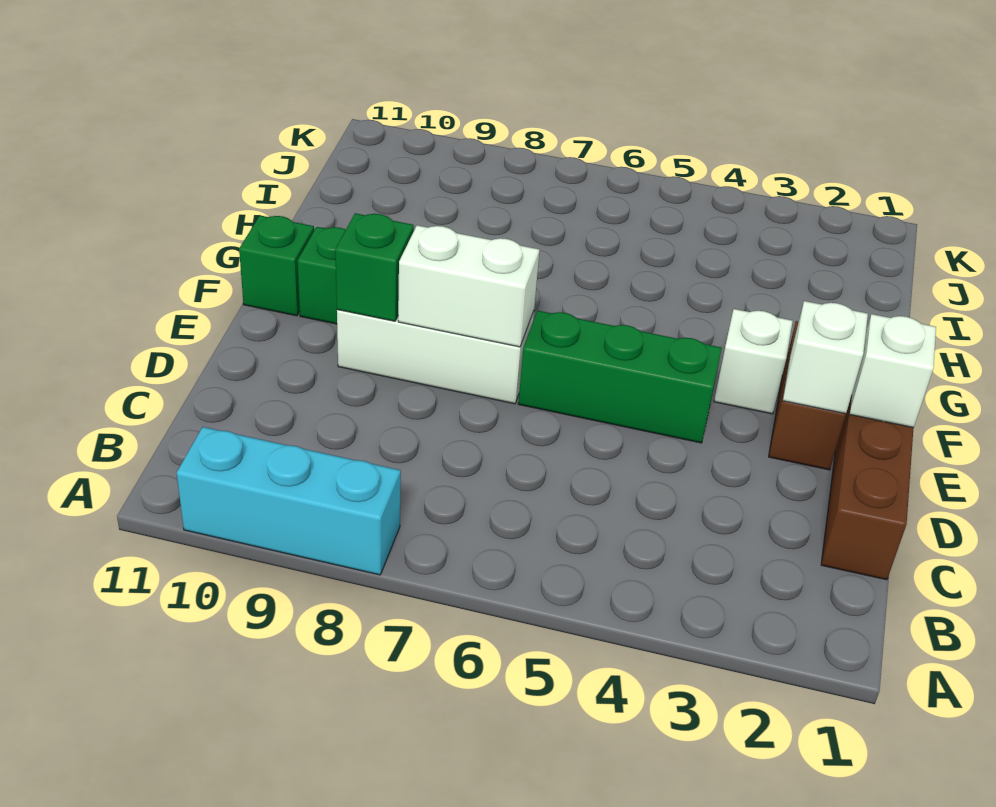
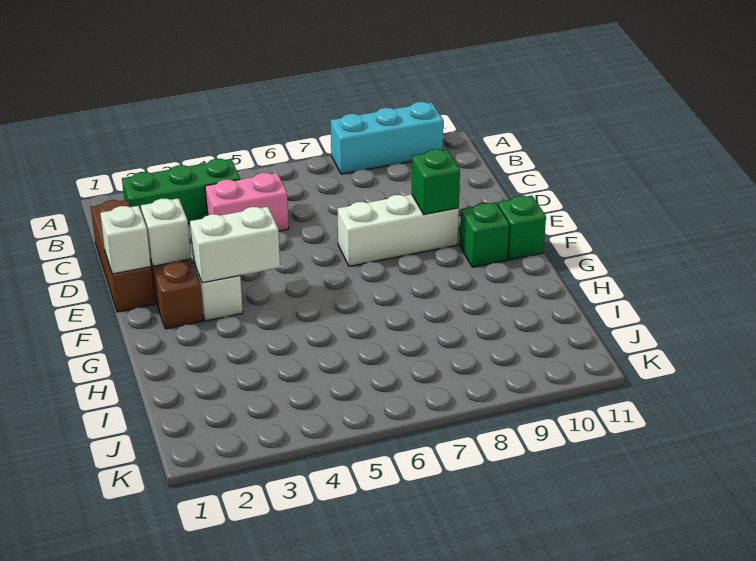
none -> pink brick C4:C5 level 1
green brick E4:E6 level 1 -> green brick B2:B4 level 1
white brick E7:E8 level 2 -> white brick F3:F4 level 2

